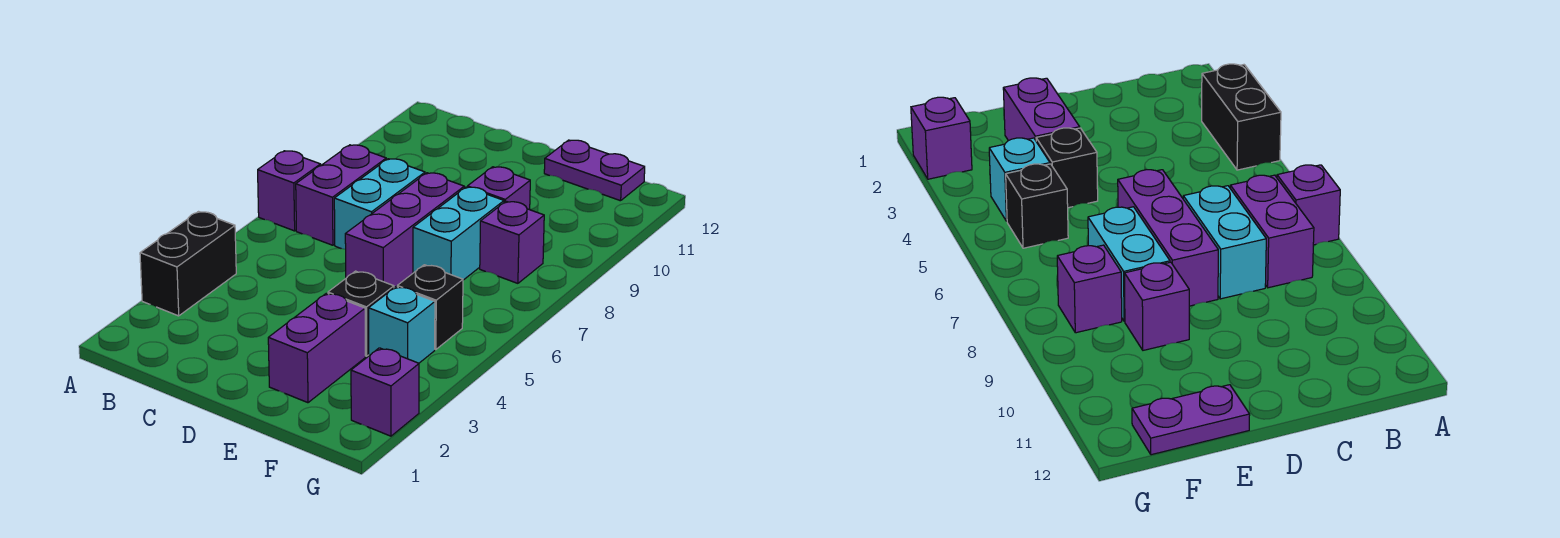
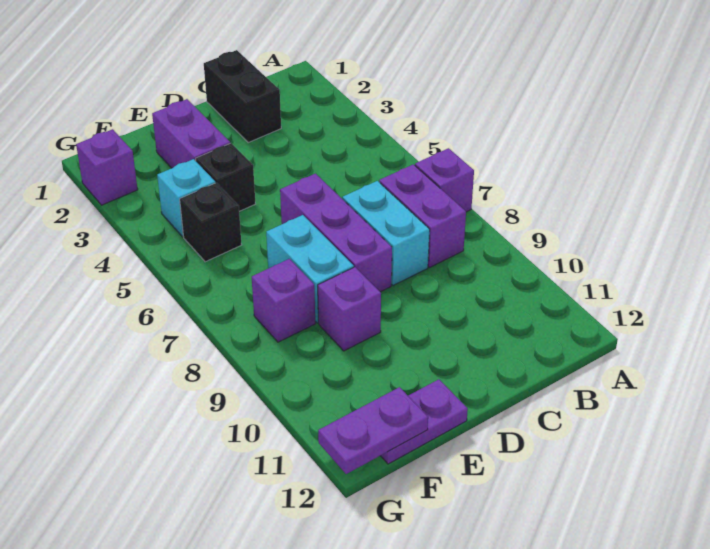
black brick A3:A4 level 1 -> black brick C1:C2 level 1
none -> purple plate F12:G12 level 2

